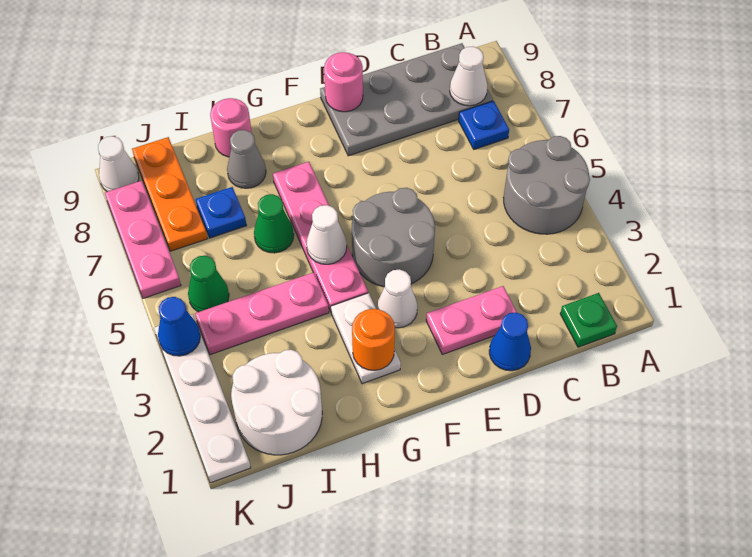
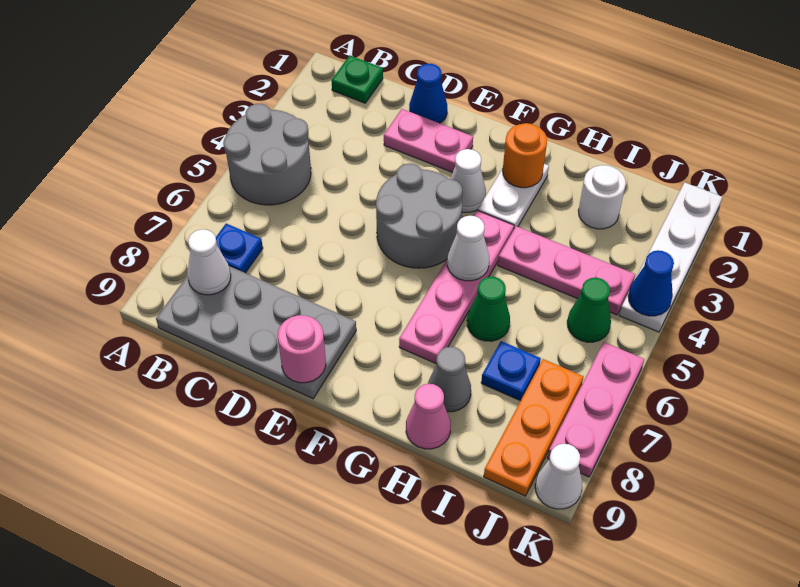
pink round brick H9 level 1 -> pink cone H9 level 1
white round brick I1:J2 level 1 -> white round brick I2 level 1

